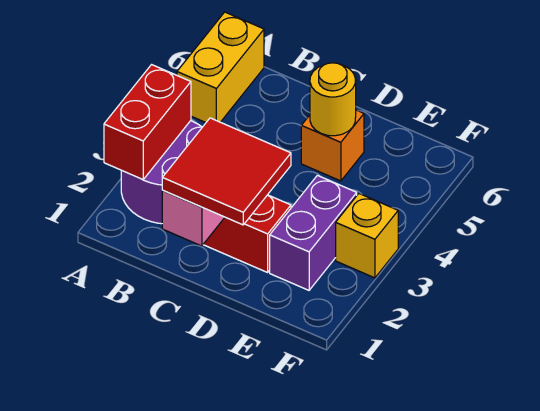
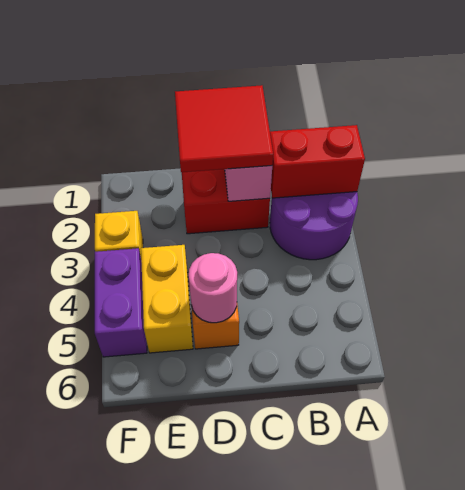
red brick A2:A3 level 2 -> red brick A2:B2 level 2
yellow brick A5:A6 level 1 -> yellow brick E4:E5 level 1
yellow round brick D5 level 2 -> pink round brick D5 level 2
purple brick E2:E3 level 1 -> purple brick F4:F5 level 1

